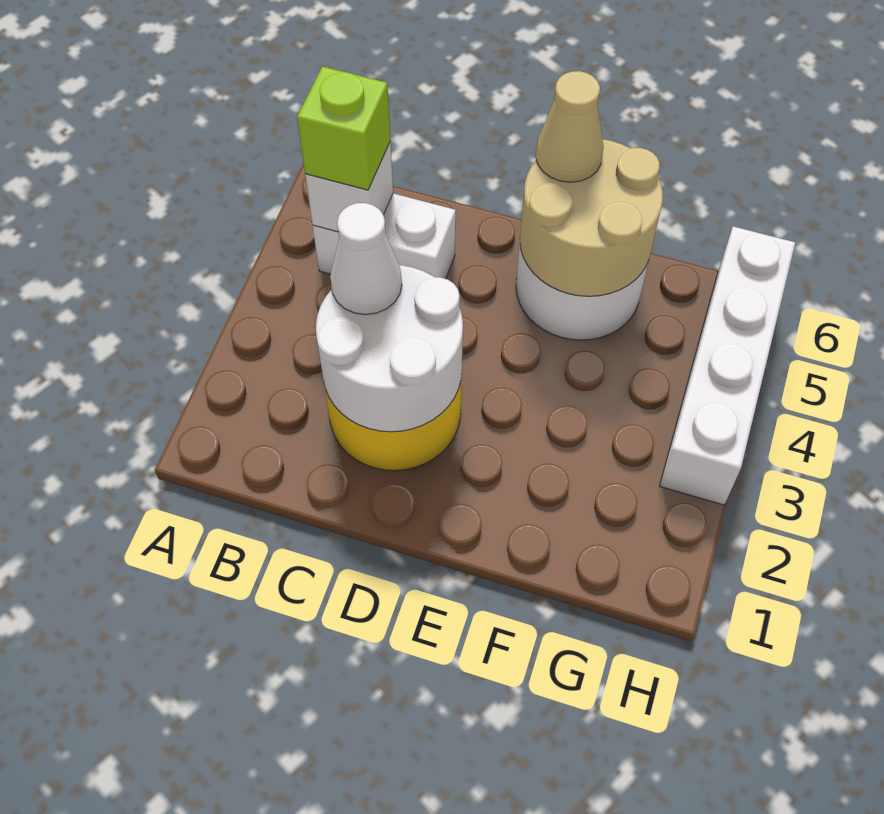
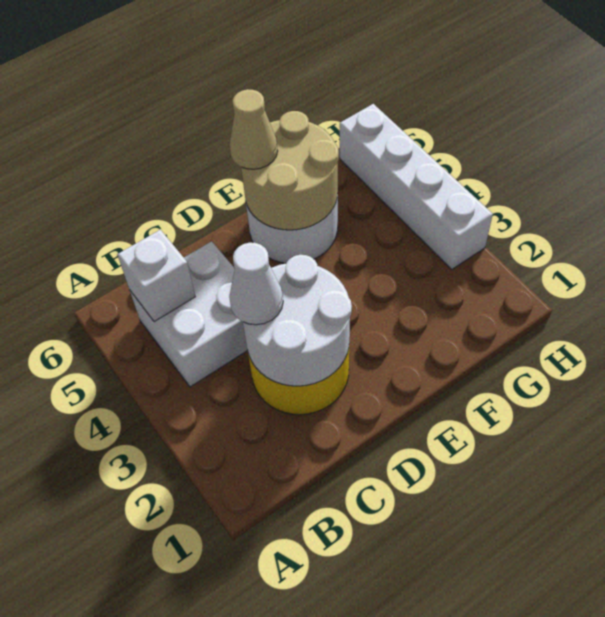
white brick B5:C5 level 1 -> white brick B4:C5 level 1
lime brick B5 level 3 -> none

